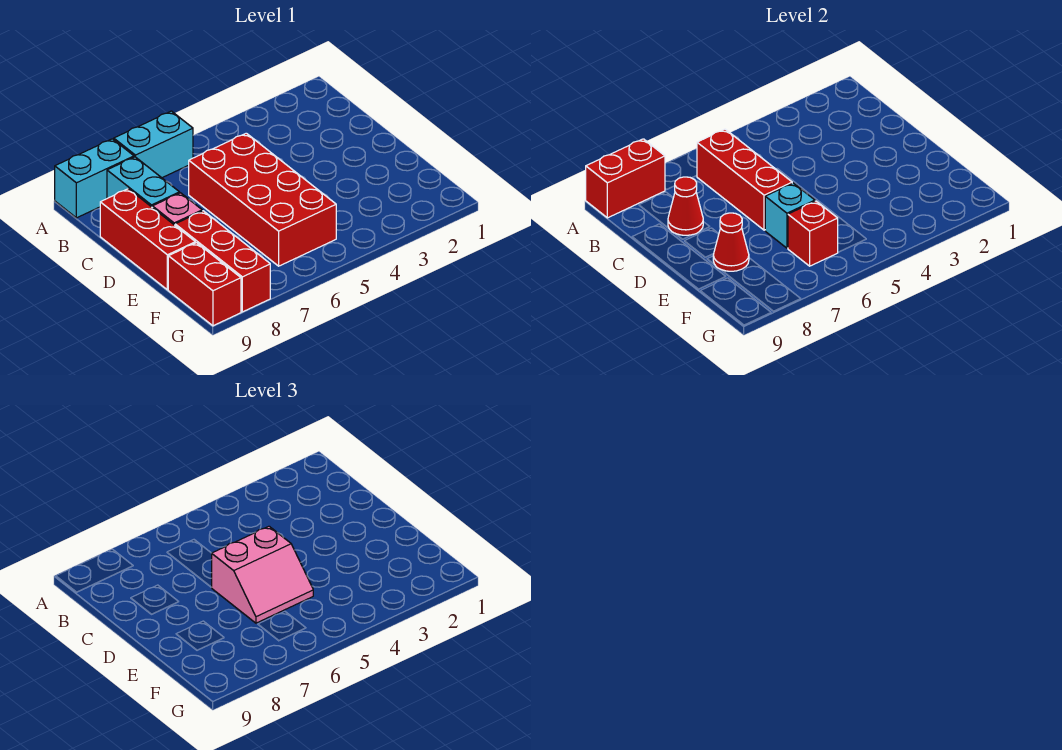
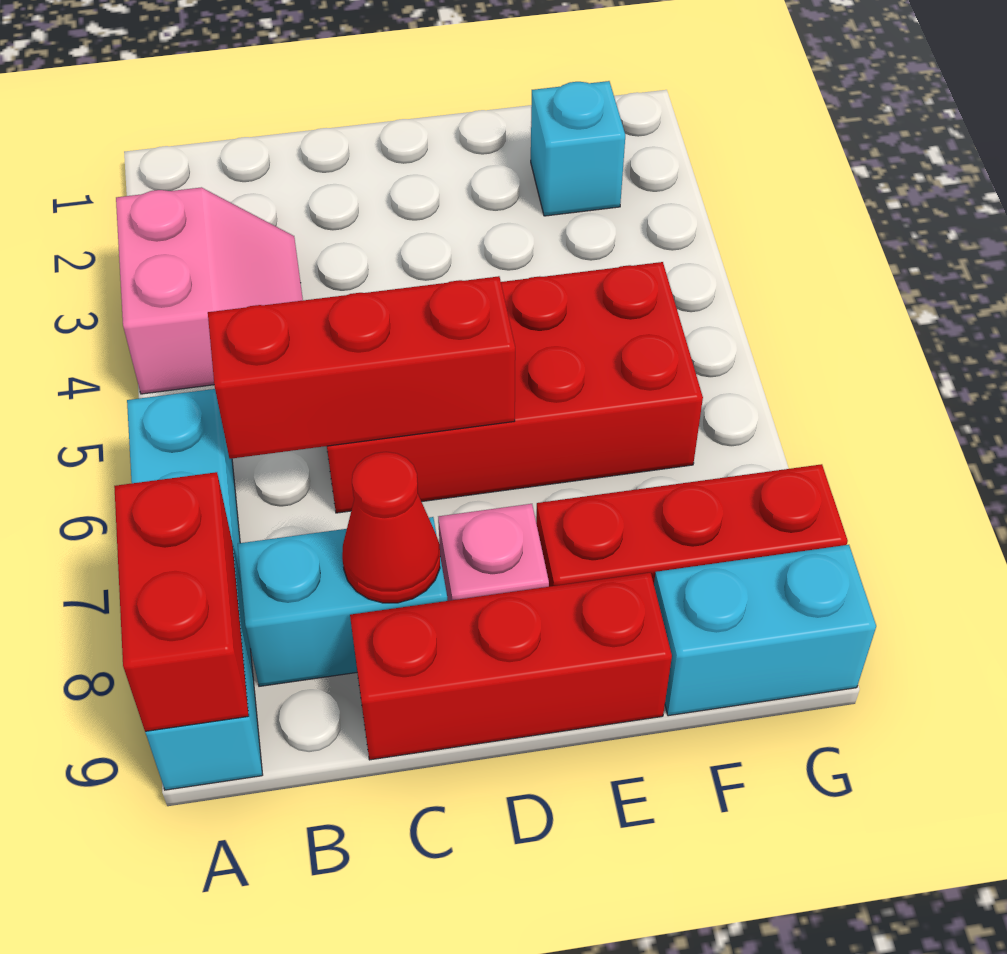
pink slope D5:E6 level 3 top D -> pink slope A3:B4 level 1 top A
cyan brick E6 level 2 -> cyan brick F2 level 1
red cone E8 level 2 -> none
red brick F6 level 2 -> none
red brick F9:G9 level 1 -> cyan brick F9:G9 level 1

